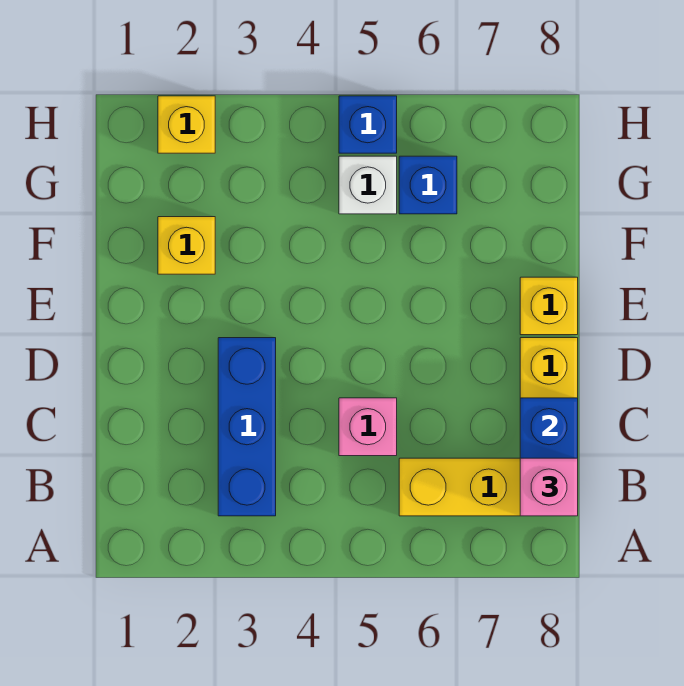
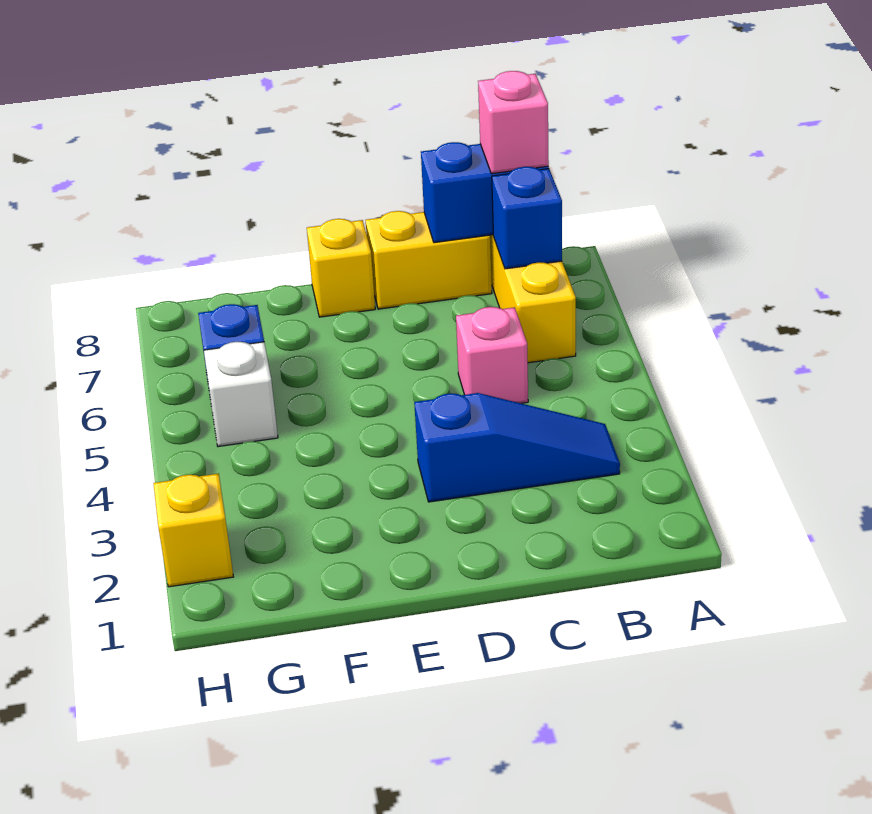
blue brick B3:D3 level 1 -> blue slope B3:D3 level 1 top D
yellow brick F2 level 1 -> none
blue brick H5 level 1 -> blue brick B7 level 2

